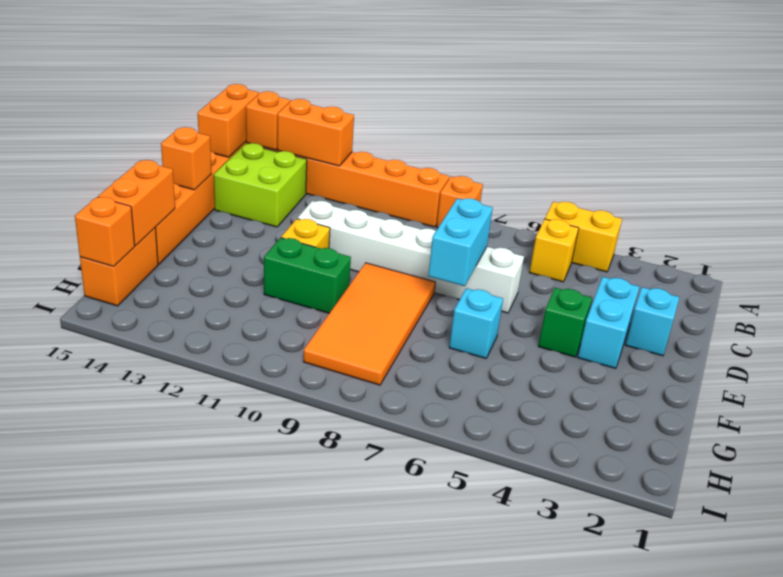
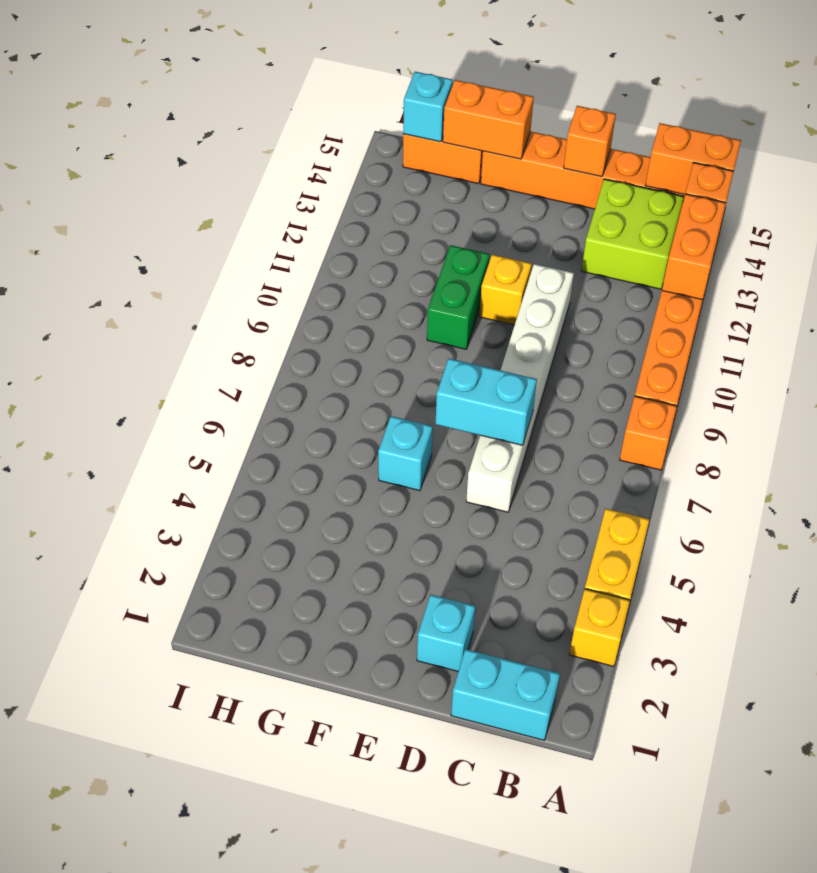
yellow brick B5 level 1 -> yellow brick A3 level 1
cyan brick D3:E3 level 1 -> cyan brick B1:C1 level 1
green brick E4 level 1 -> none
orange tile E8:H9 level 1 -> none
orange brick H15 level 2 -> cyan brick H15 level 2

